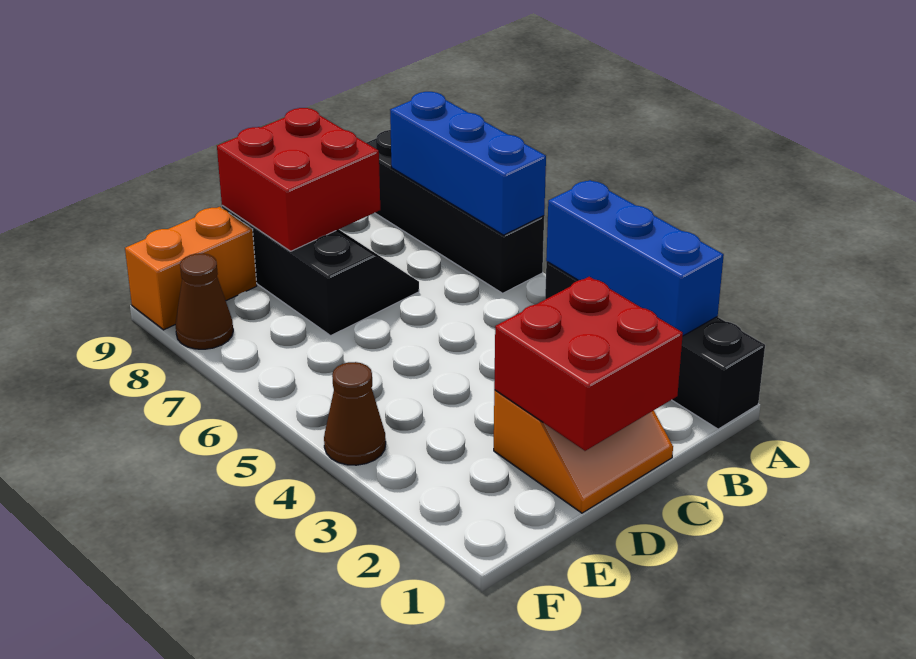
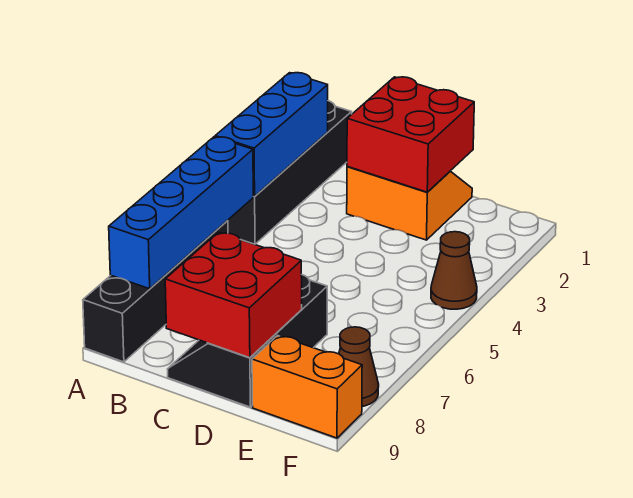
blue brick A6:A8 level 2 -> blue brick A5:A8 level 2

